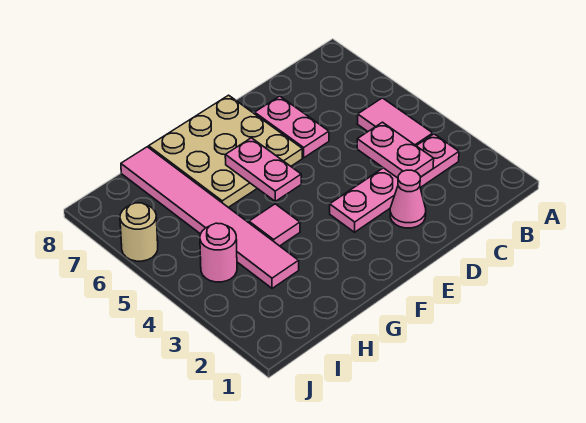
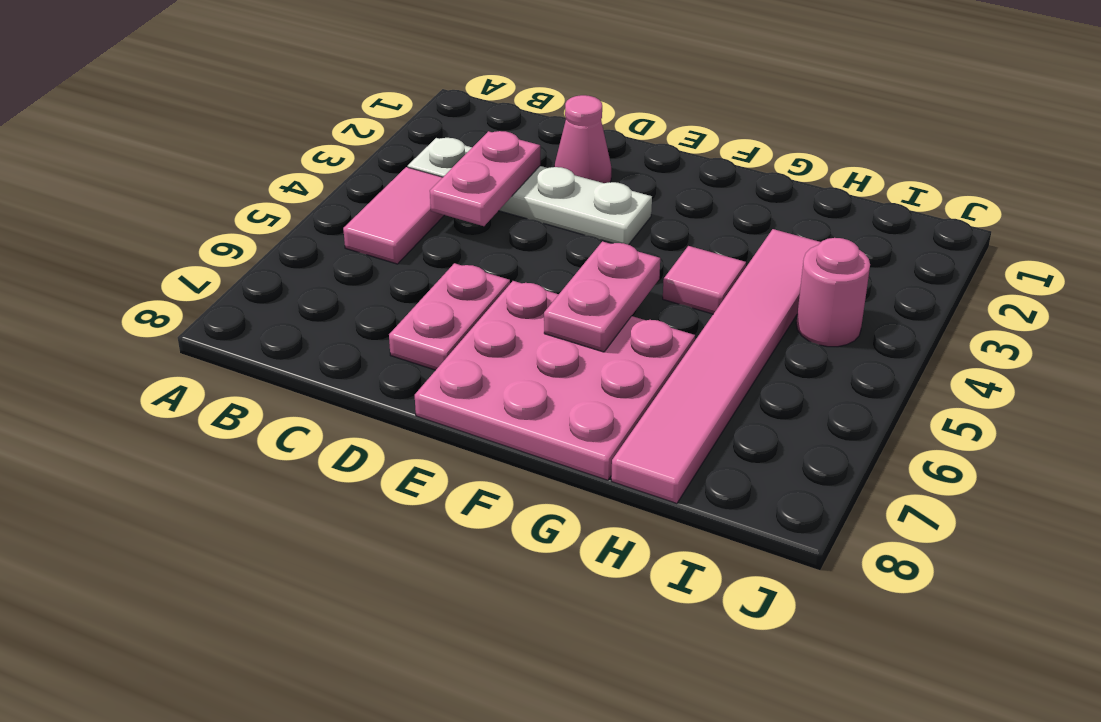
pink plate B3:E3 level 1 -> white plate B3:E3 level 1
tan plate E6:G8 level 1 -> pink plate E6:G8 level 1
tan round brick J6 level 1 -> none

